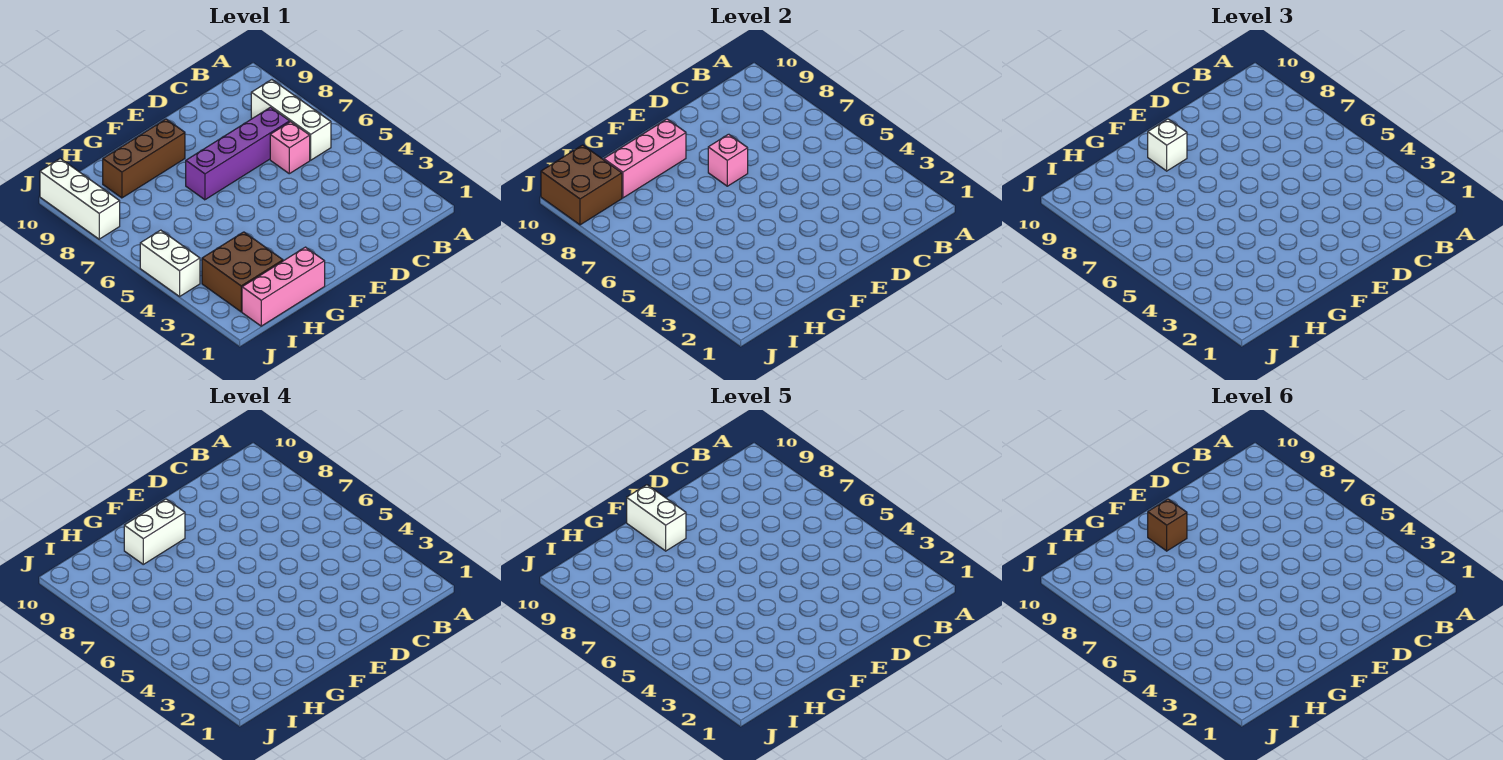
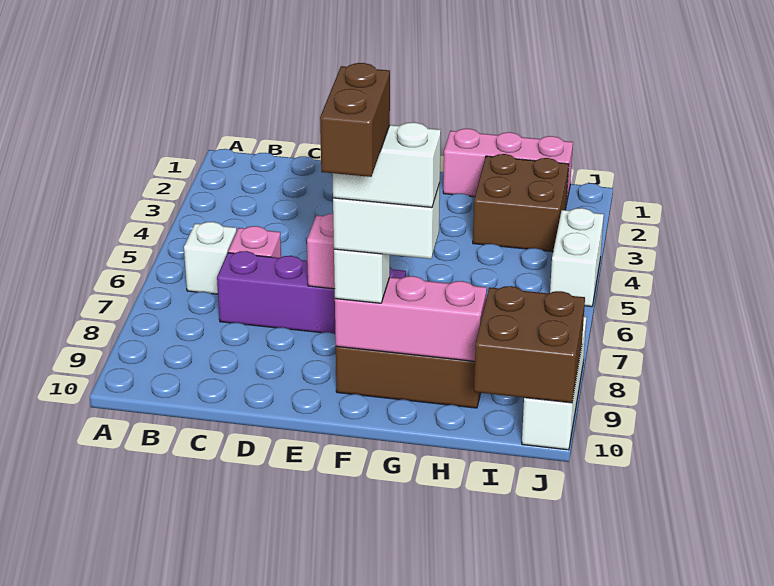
white brick B6:B8 level 1 -> white brick B6 level 1
white brick F9:F10 level 5 -> white brick F9:G9 level 5
brown brick F9 level 6 -> brown brick F9:F10 level 6

